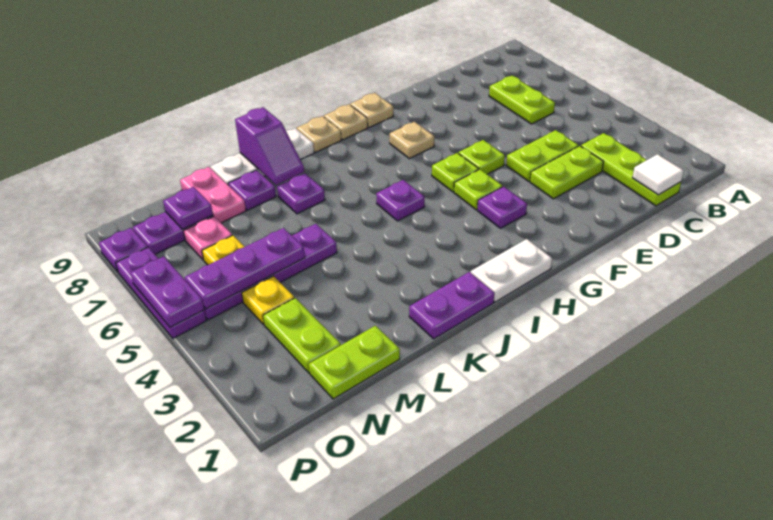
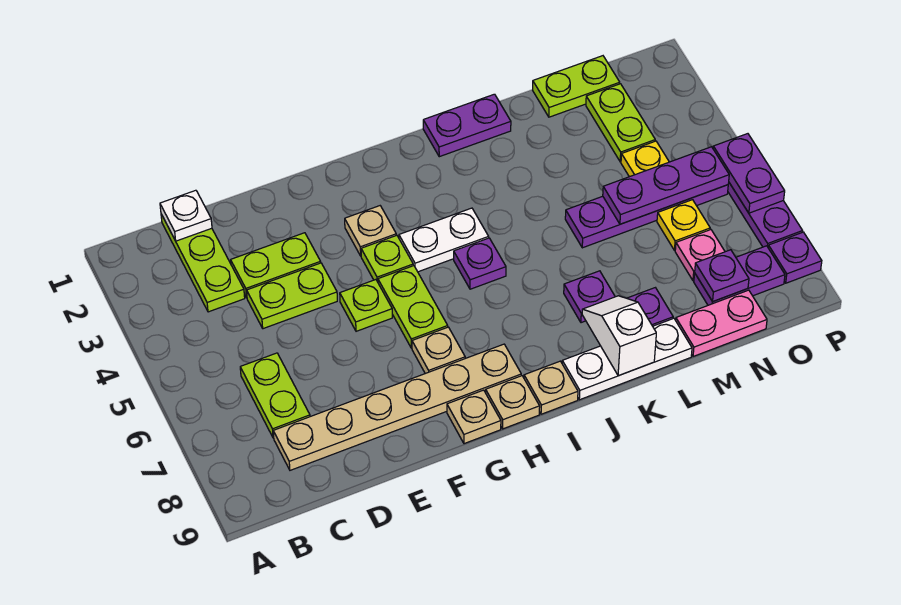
white tile C1 level 2 -> white plate C1 level 2
none -> tan plate C8:H8 level 1
purple plate G3 level 1 -> tan plate G3 level 1
lime plate G5 level 1 -> lime plate G5:G6 level 1
white plate H1:I1 level 1 -> white plate H4:I4 level 1
purple slope K8:K9 level 2 top 9 -> white slope K8:K9 level 2 top 9
pink plate M8:M9 level 1 -> pink plate M9:N9 level 1

